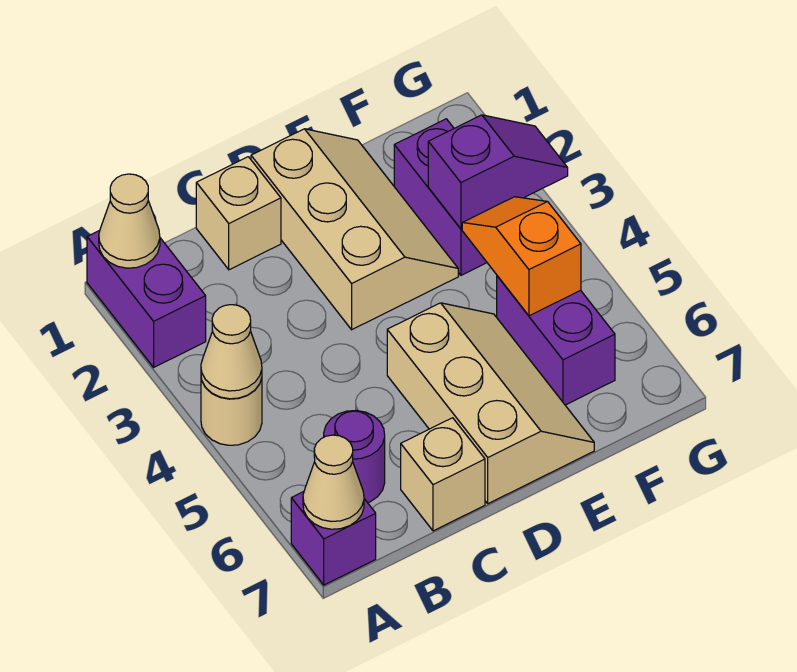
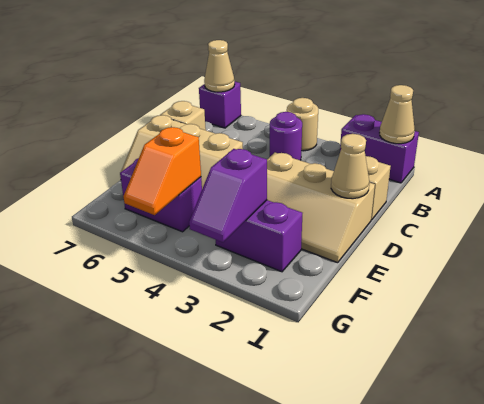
tan cone A4 level 2 -> tan cone D1 level 2
purple round brick B6 level 1 -> purple round brick B4 level 1
orange slope F4:F5 level 2 top 5 -> orange slope F5:G5 level 2 top F

